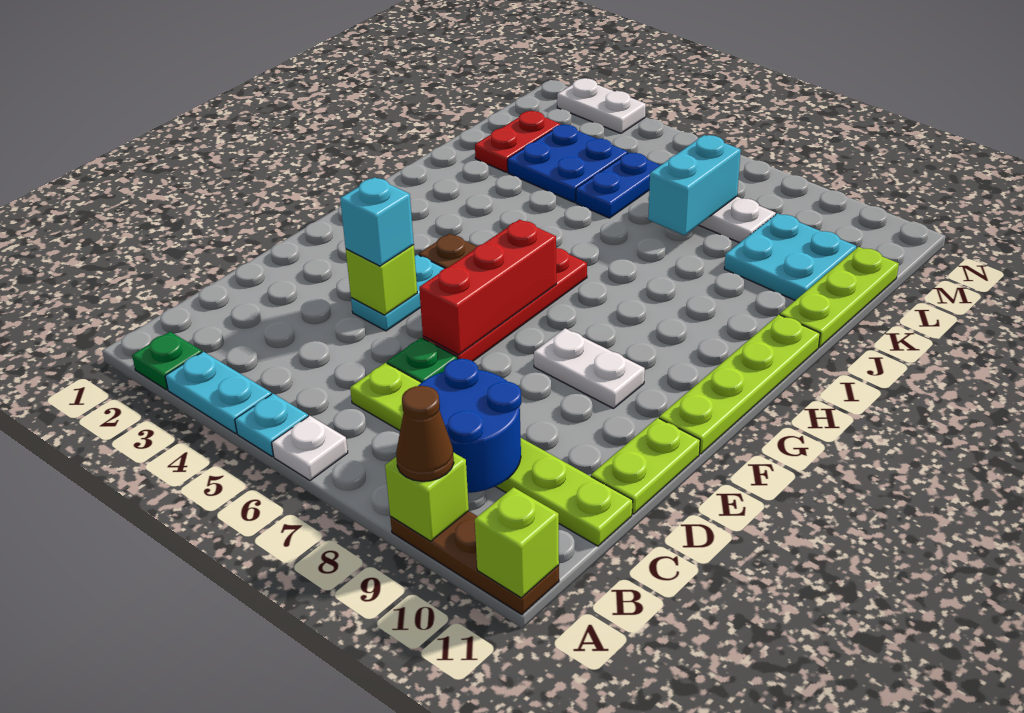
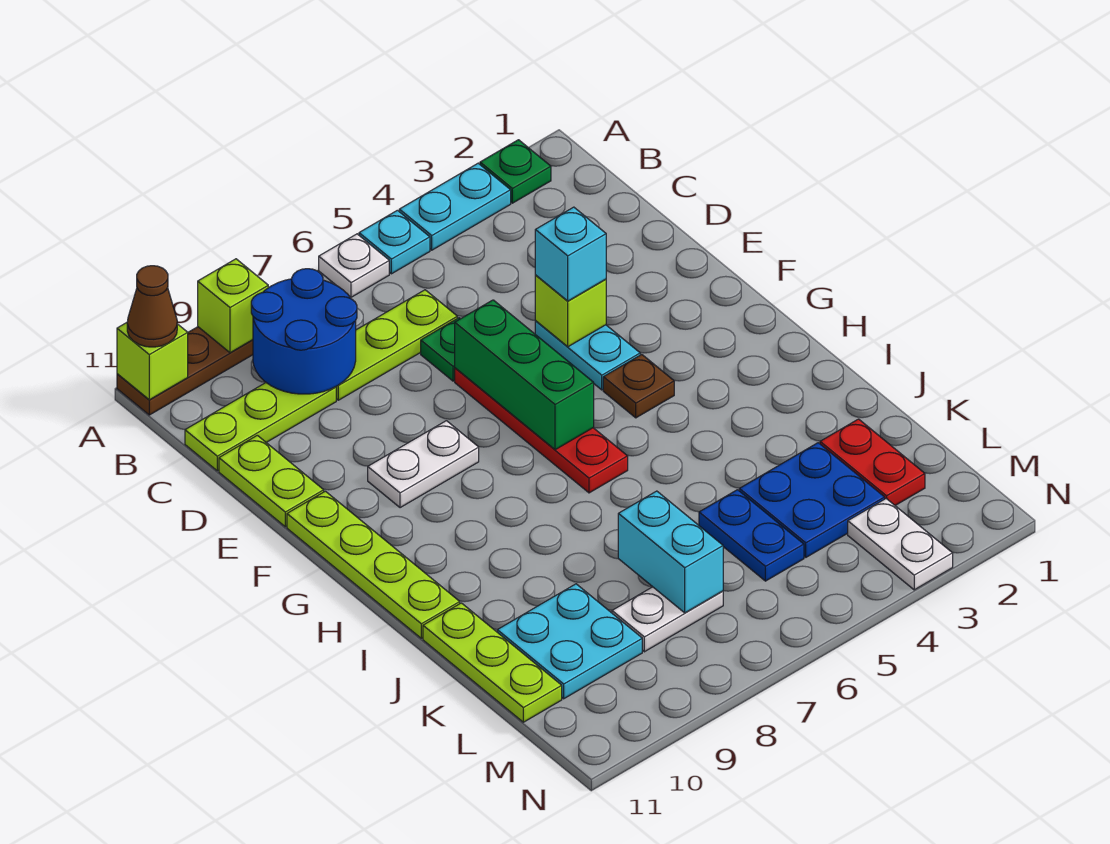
brown cone A9 level 3 -> brown cone A11 level 3
red brick E6:G6 level 2 -> green brick E6:G6 level 2
white plate N2:N3 level 1 -> white plate M3:N3 level 1

